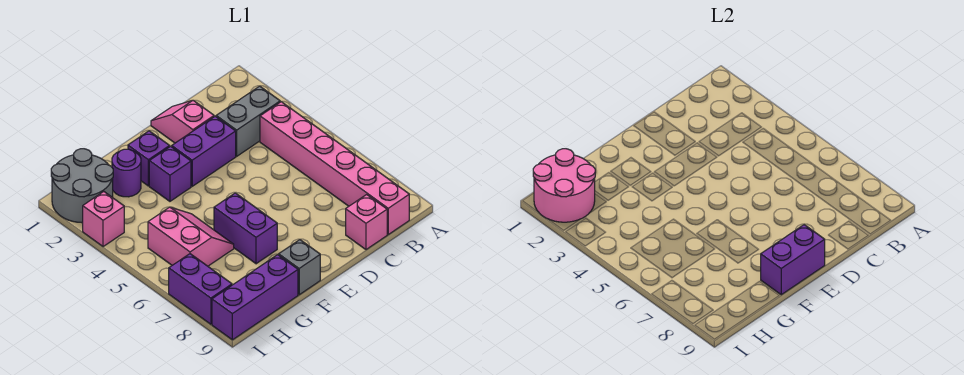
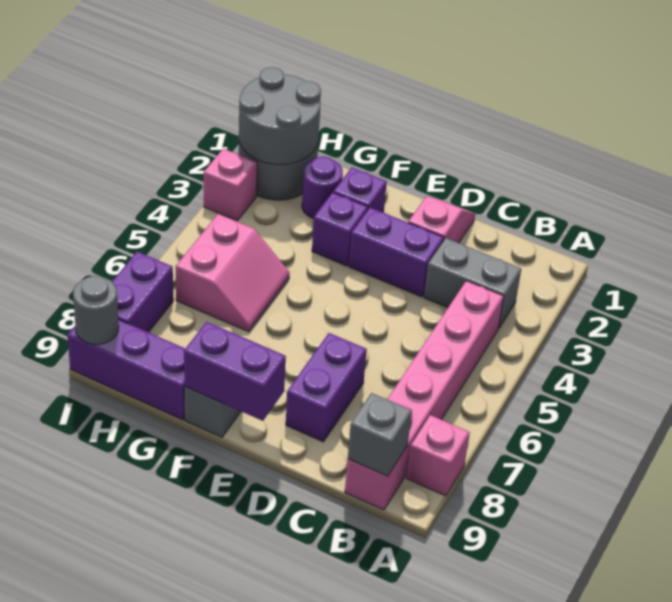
none -> grey brick B9 level 2
pink brick C9 level 1 -> pink brick A8 level 1
purple brick F6:F7 level 1 -> purple brick D7:D8 level 1
pink round brick H1:I2 level 2 -> grey round brick H1:I2 level 2
none -> grey round brick I9 level 2

